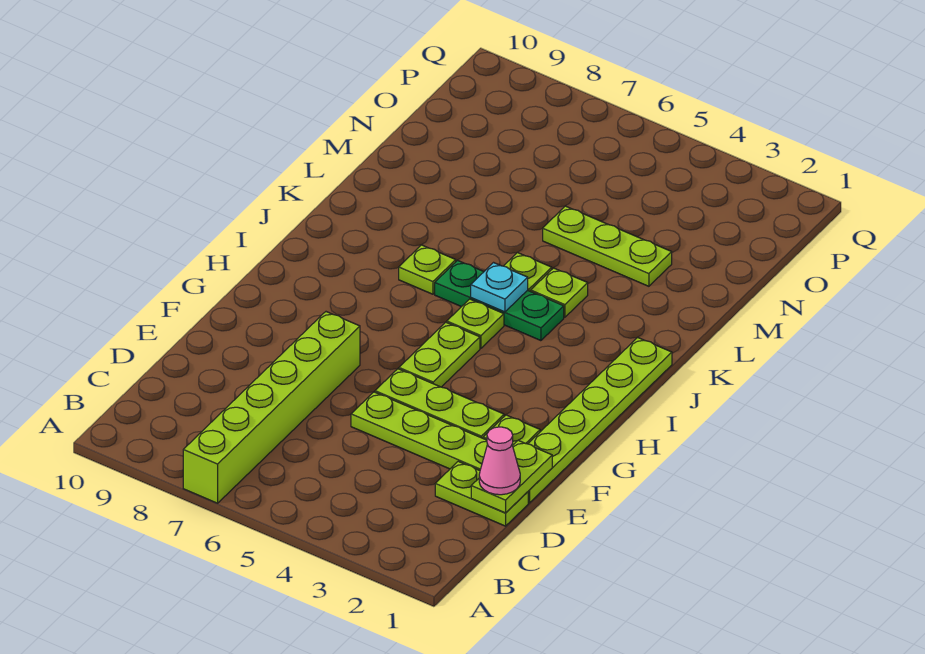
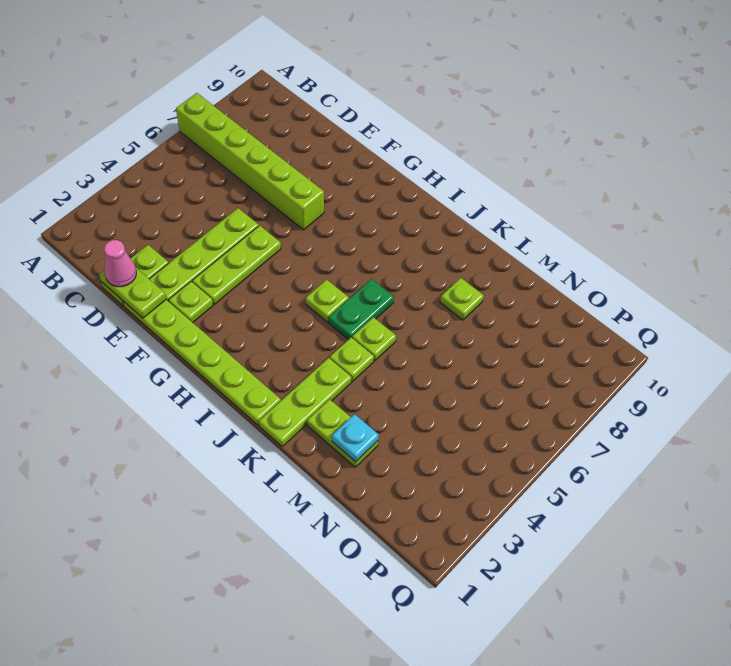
lime plate G5:H5 level 1 -> lime plate L2:M2 level 1
green plate J4:J6 level 1 -> green plate J5:J6 level 1
cyan plate J5 level 2 -> cyan plate M2 level 2
lime plate J7 level 1 -> lime plate L8 level 1
lime plate M3:M5 level 1 -> lime plate K1:K3 level 1

